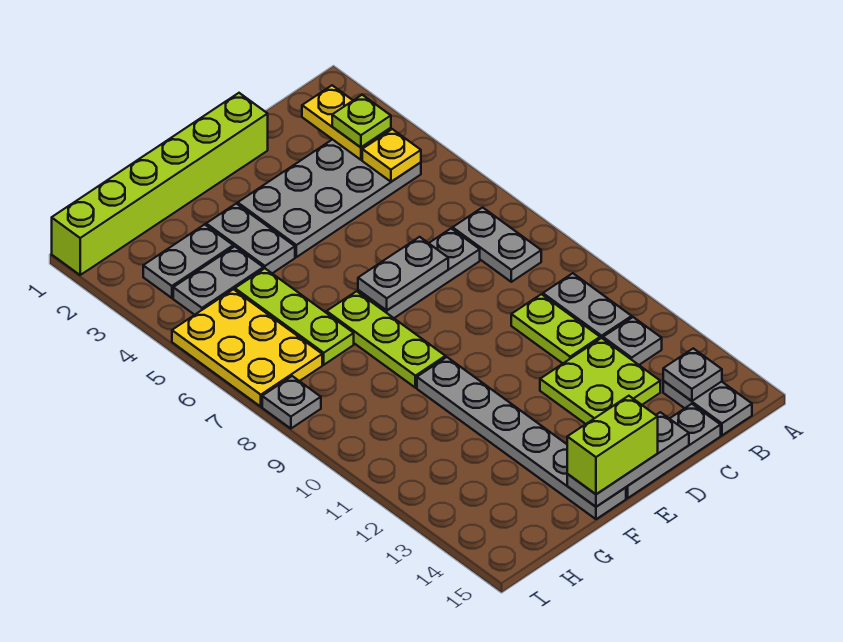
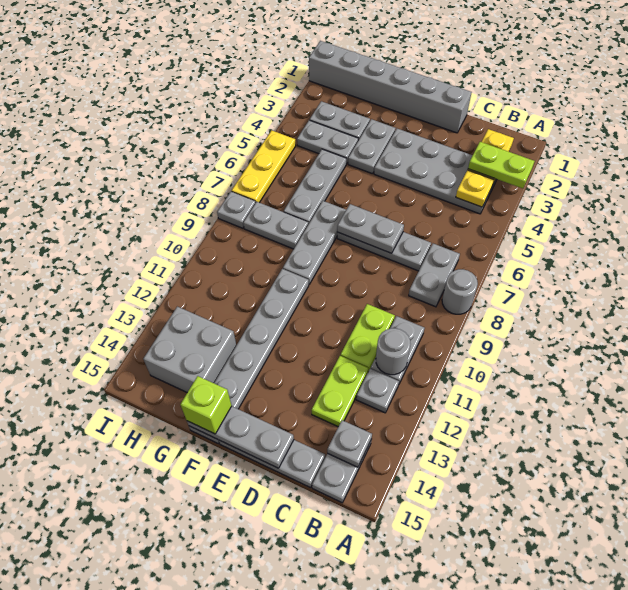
none -> grey round brick A8 level 1
lime plate B3 level 3 -> lime plate A3:B3 level 3
none -> grey round brick B11 level 2
lime plate C12:D13 level 1 -> lime plate C12:C13 level 1
lime brick D1:I1 level 1 -> grey brick D1:I1 level 1
lime brick E15:F15 level 3 -> lime brick F15 level 3
lime plate F7:F9 level 1 -> grey plate F7:F9 level 1
lime plate G5:G7 level 1 -> grey plate G5:G7 level 1
none -> grey plate G8:H8 level 1
none -> grey brick G13:H14 level 1
yellow plate H5:I7 level 1 -> yellow plate I5:I7 level 1

